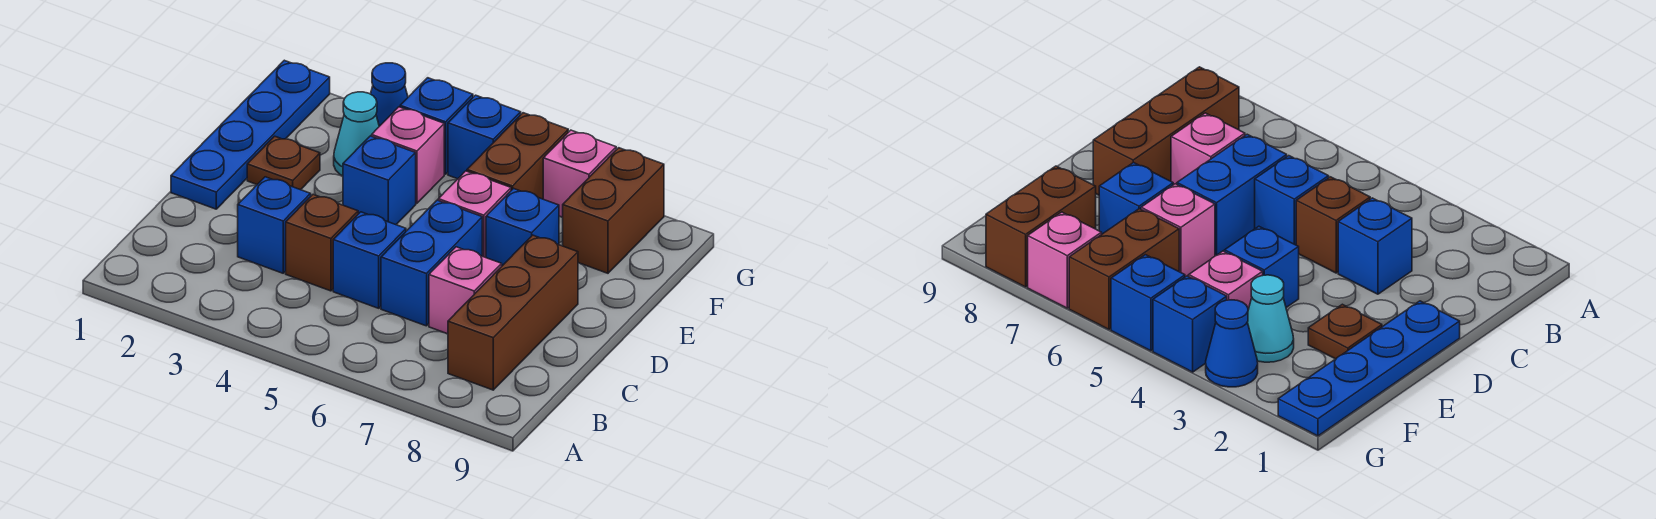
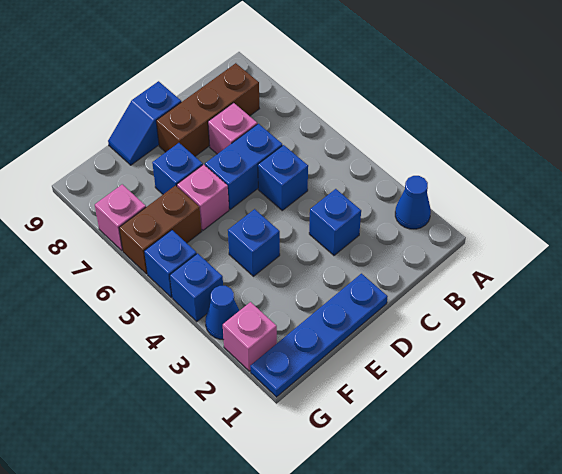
none -> blue cone A2 level 1
brown brick C4 level 1 -> none
none -> blue slope D9:E9 level 1 top D
brown plate E2 level 1 -> none
cyan cone F3 level 1 -> none
pink brick F4 level 1 -> pink brick G2 level 1
brown brick F8:G8 level 1 -> none

